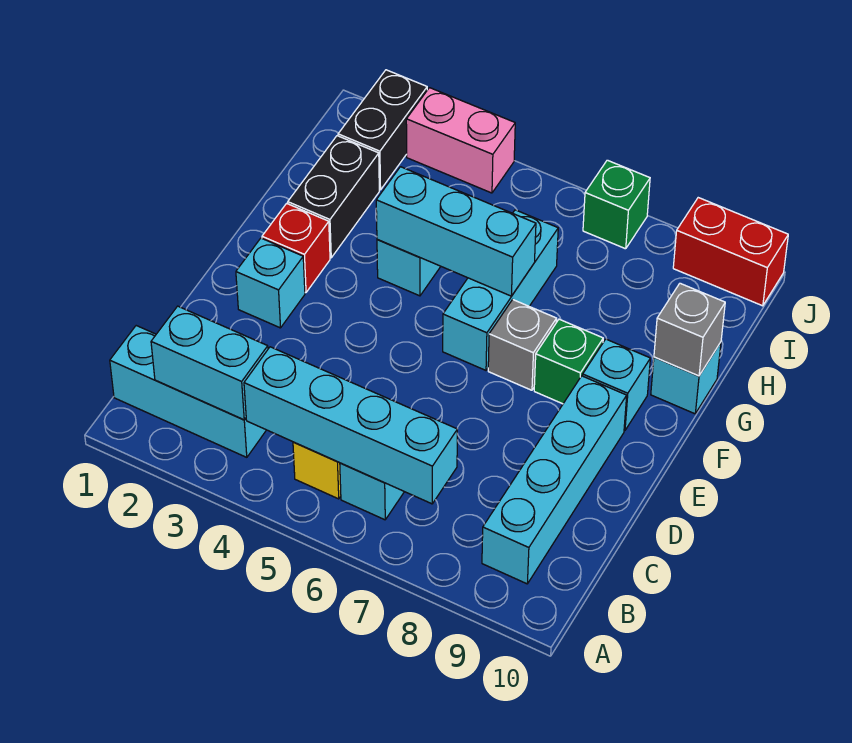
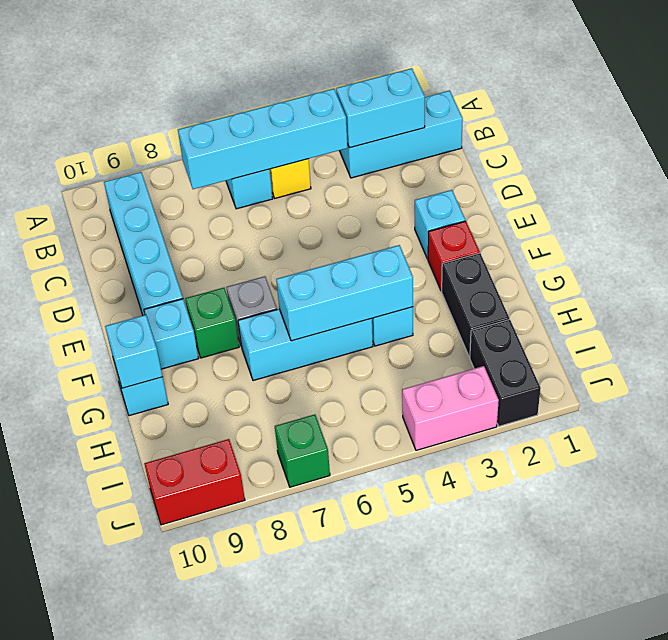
cyan brick F6:H6 level 1 -> cyan brick G5:G7 level 1
grey brick G10 level 2 -> cyan brick G10 level 2

